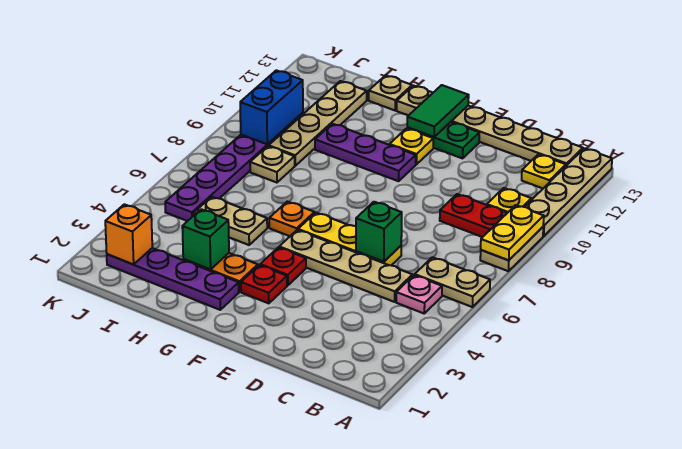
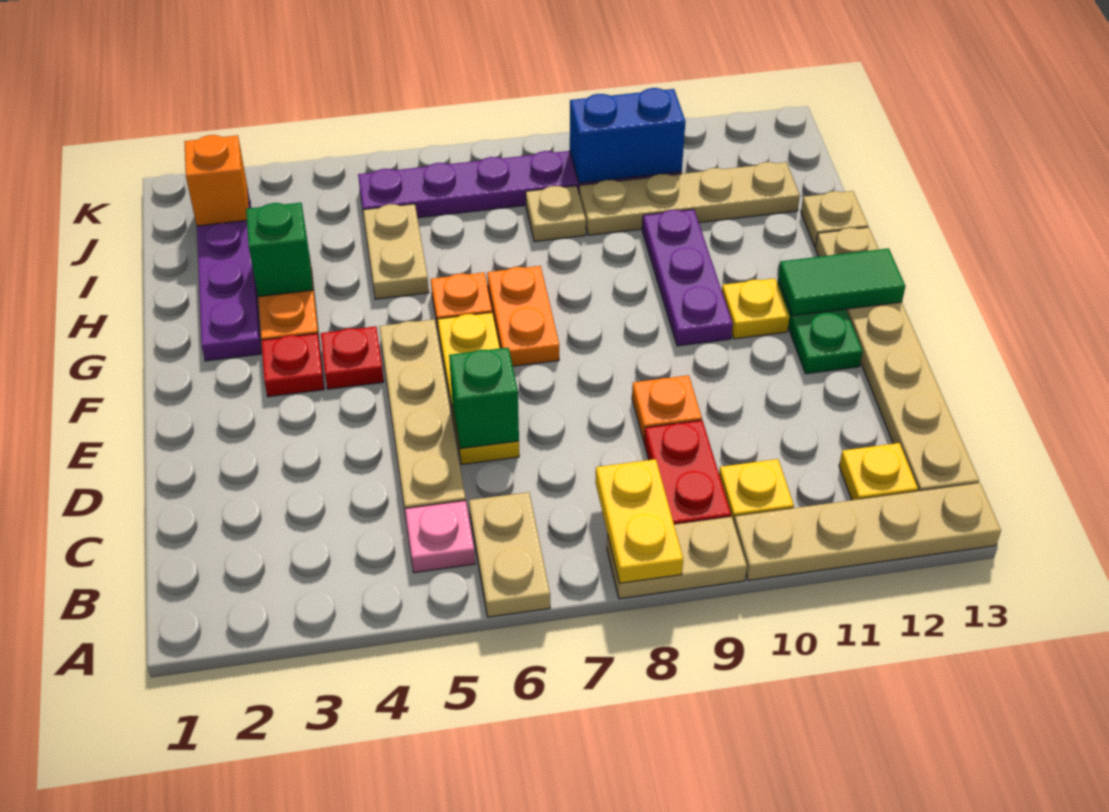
yellow plate A8:A9 level 2 -> yellow plate A8:B8 level 2
none -> orange plate D9 level 1
none -> orange plate F7:G7 level 1

